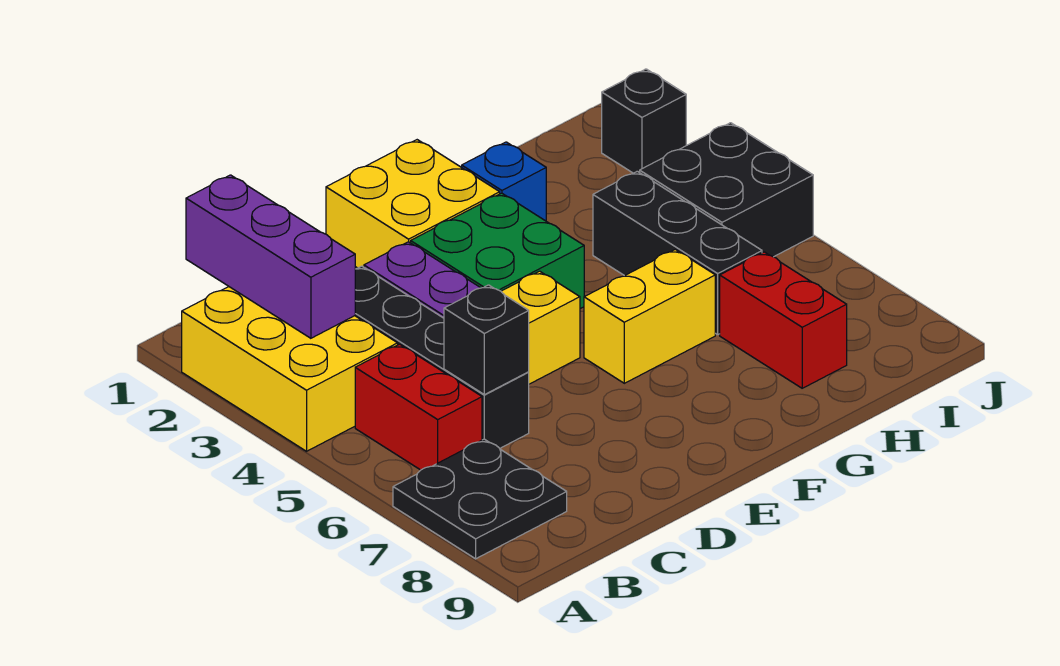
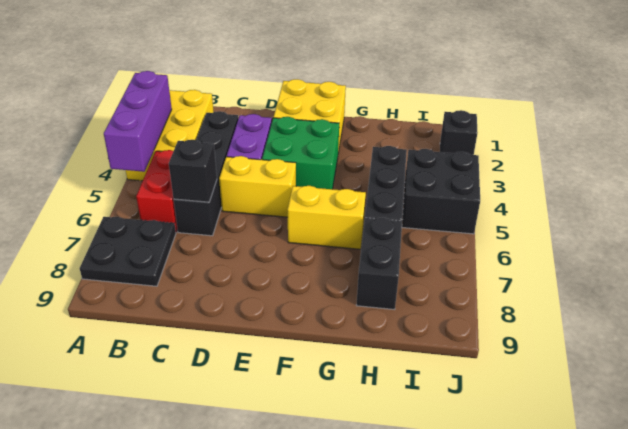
purple brick B1:B3 level 2 -> purple brick A3:A5 level 2
blue brick G2 level 1 -> none
red brick H7:H8 level 1 -> black brick H7:H8 level 1

